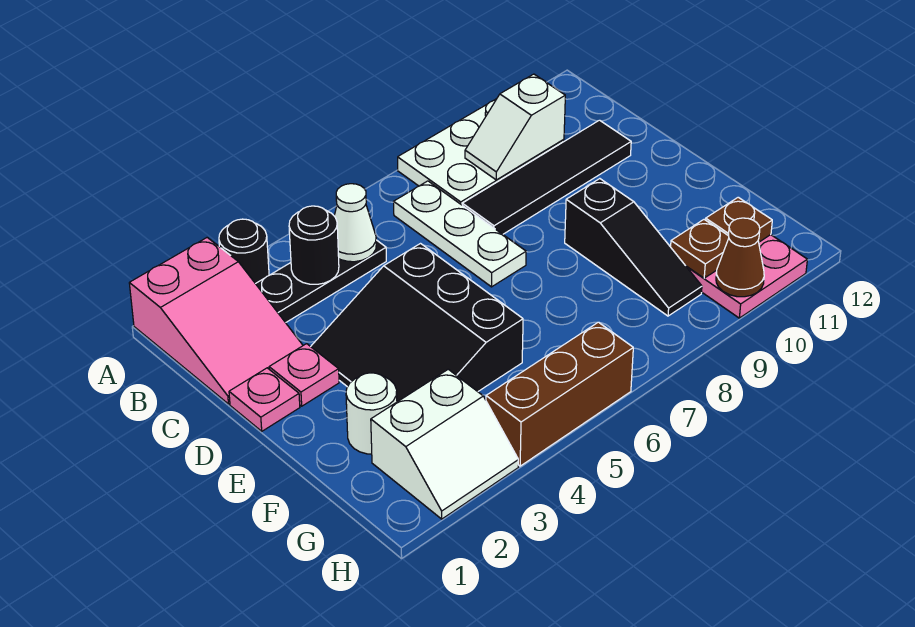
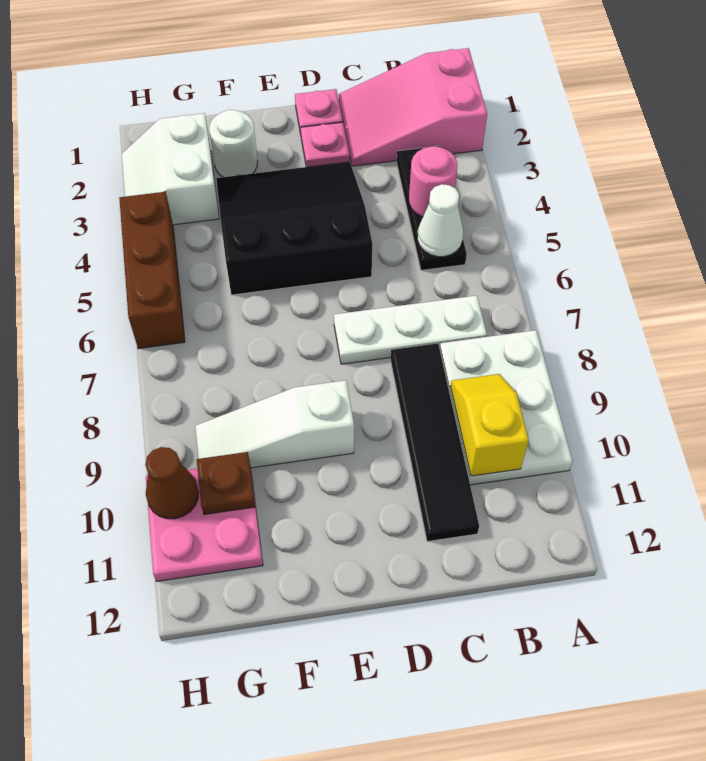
black round brick A3 level 1 -> none
black round brick B4 level 2 -> pink round brick B4 level 2
white slope B9:B10 level 2 top 10 -> yellow slope B9:B10 level 2 top 10
black slope E9:G9 level 1 top E -> white slope E9:G9 level 1 top E
brown plate G11 level 2 -> none

